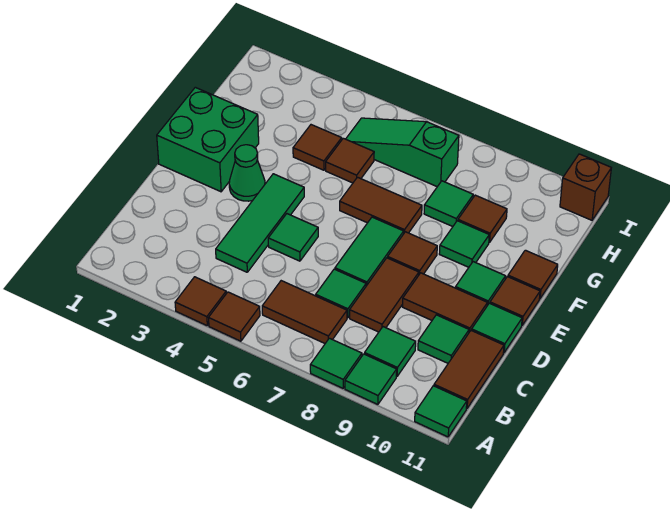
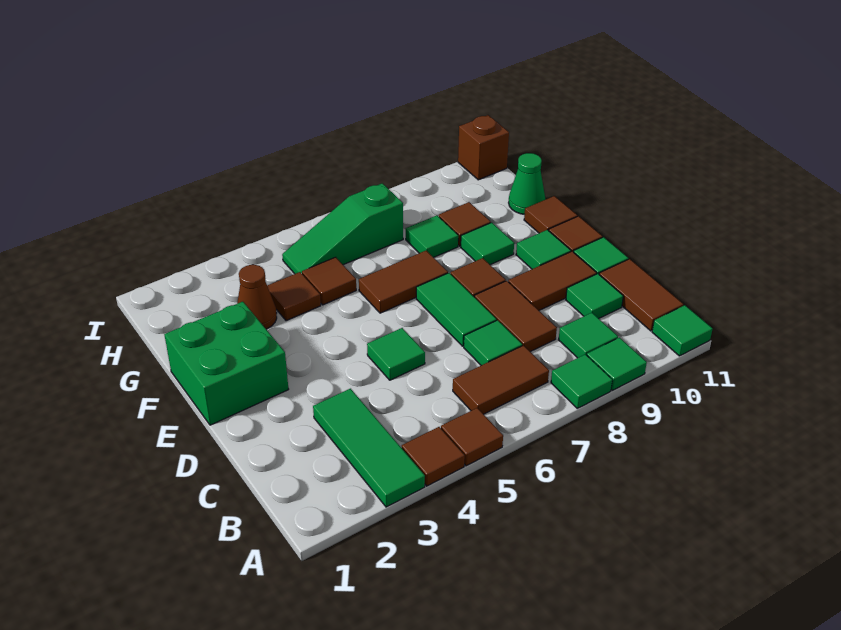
green tile C4:E4 level 1 -> green tile A3:C3 level 1
green cone E3 level 1 -> green cone G11 level 1
none -> brown cone G3 level 1

